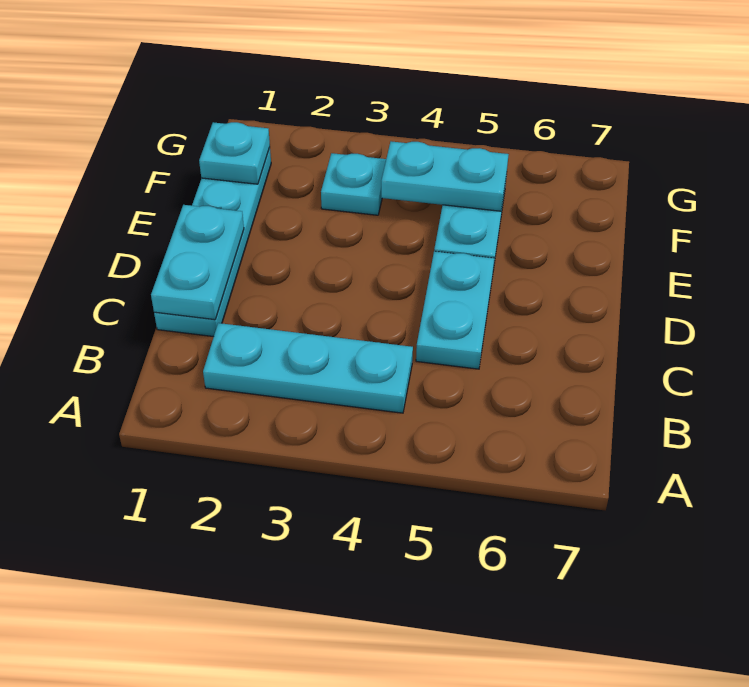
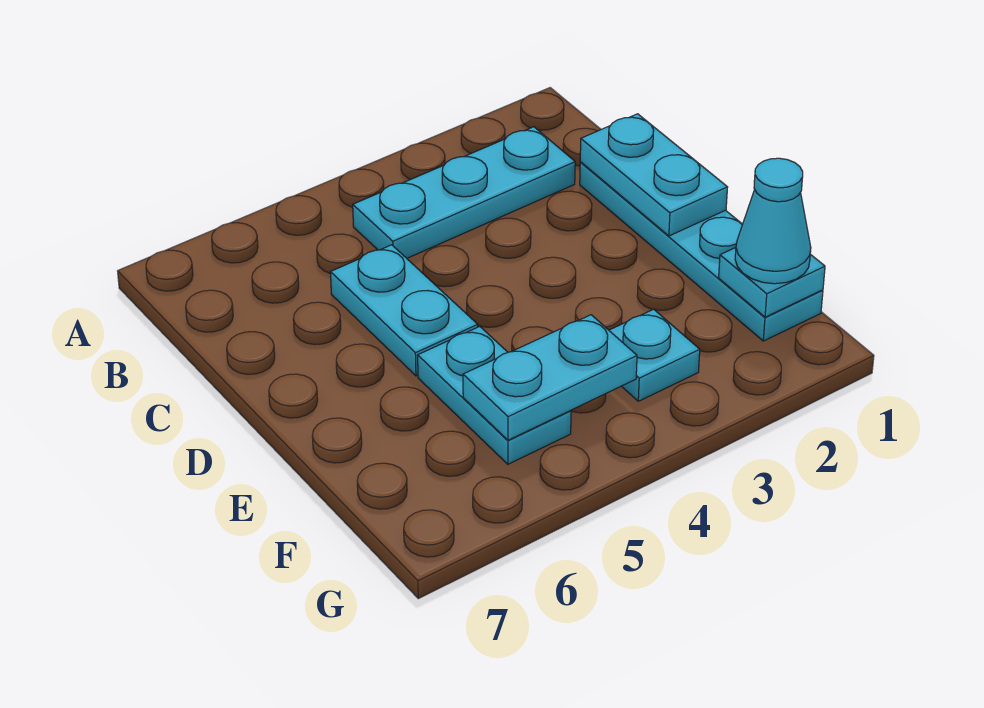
none -> cyan cone F1 level 3

